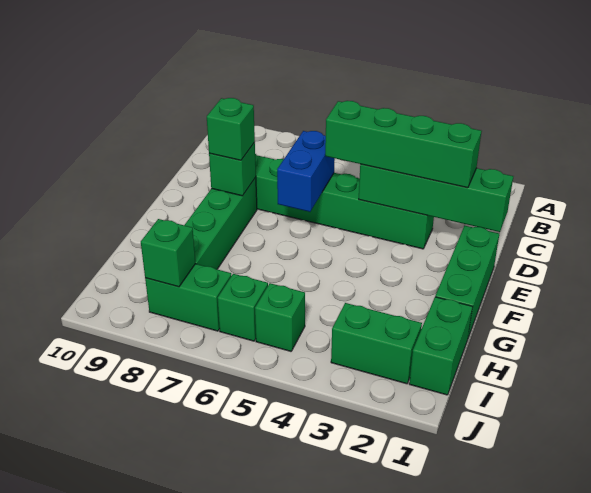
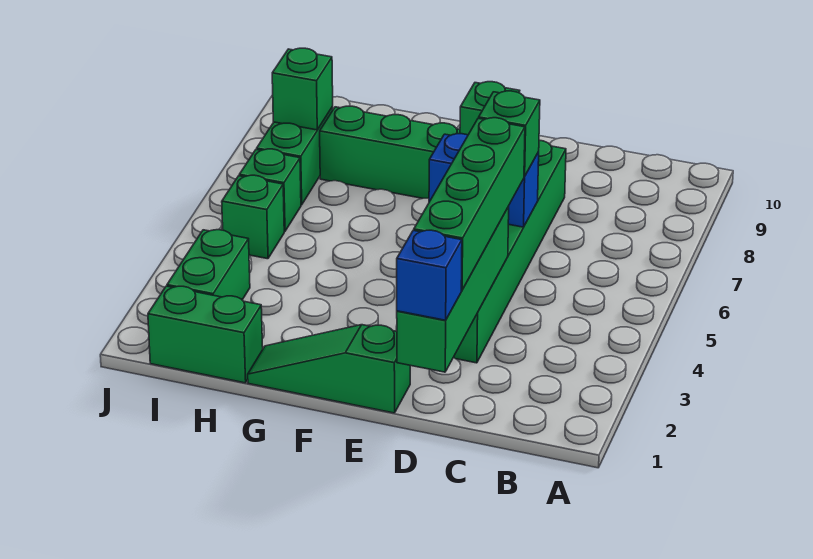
none -> blue brick D1 level 3
green brick E1:G1 level 1 -> green slope E1:G1 level 1 top E
green brick E8 level 3 -> green brick D6 level 3

